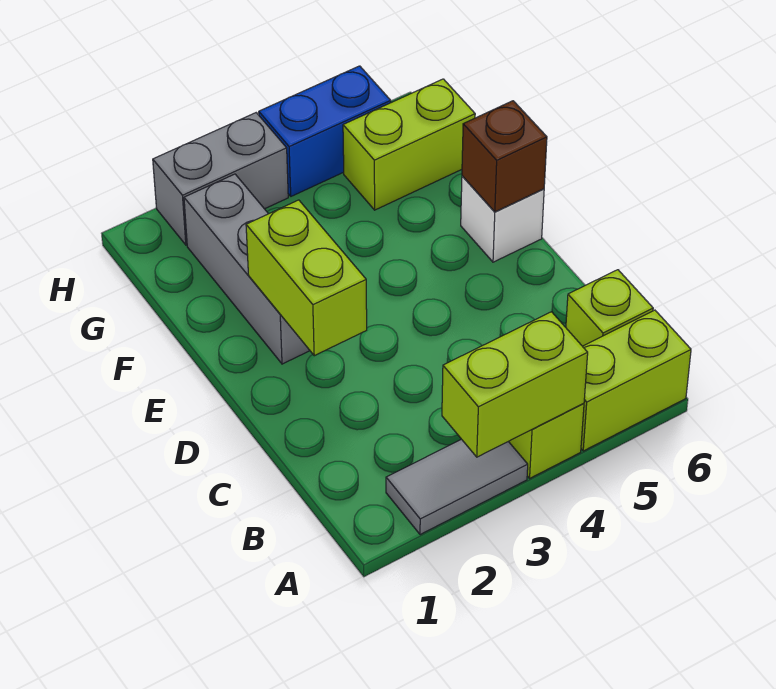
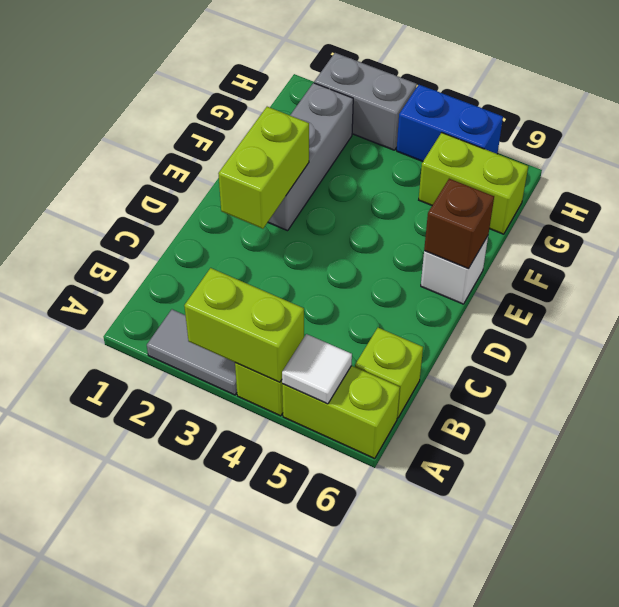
none -> white tile A5 level 2

